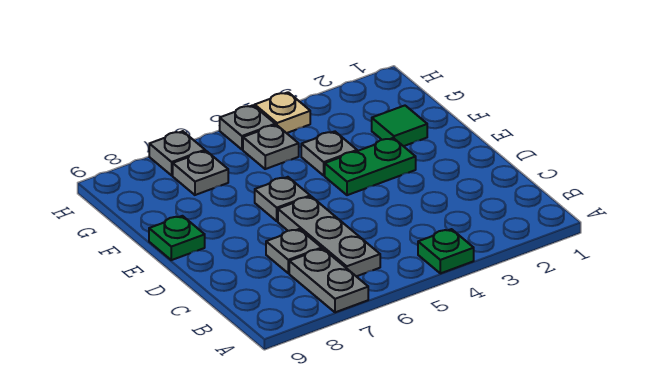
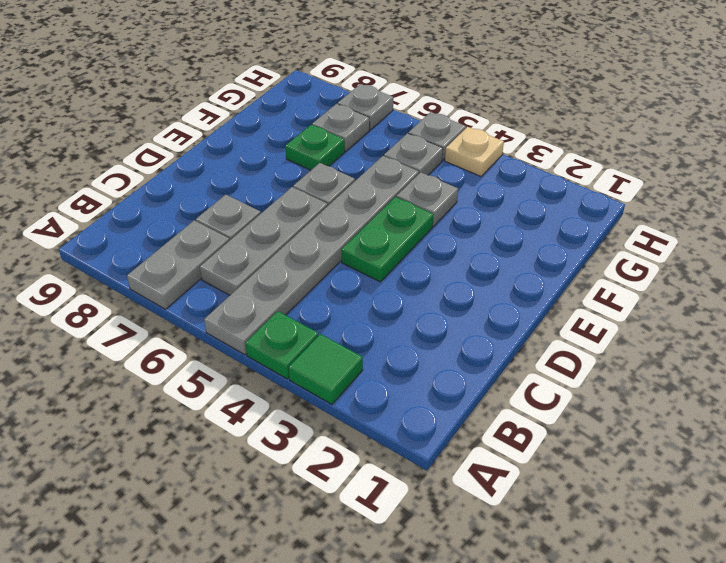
none -> grey plate A5:F5 level 1
green plate E3:E4 level 1 -> green plate D4:E4 level 1
green plate E9 level 1 -> green plate F7 level 1
green tile F2 level 1 -> green tile A3 level 1

